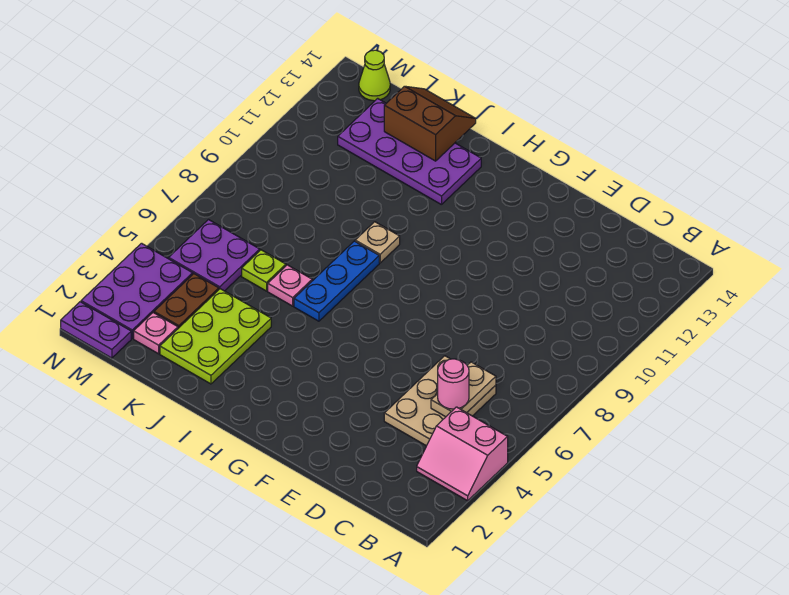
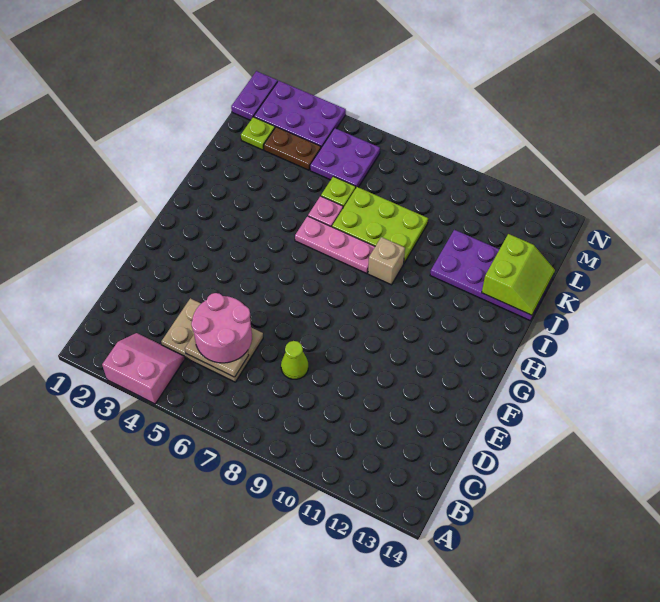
pink slope A3:B4 level 1 top 4 -> pink slope A3:B4 level 1 top A
pink round brick C5 level 3 -> pink round brick C5:D6 level 3
blue plate I6:I8 level 1 -> pink plate I6:I8 level 1
tan plate I9 level 1 -> tan brick I9 level 1
purple plate I12:L13 level 1 -> purple plate J11:K14 level 1
lime plate J2:K4 level 1 -> lime plate J7:K9 level 1
brown slope J13:K14 level 2 top 13 -> lime slope J13:K14 level 2 top 13
pink plate L2 level 1 -> lime plate L2 level 1
lime cone M14 level 1 -> lime cone D8 level 1

